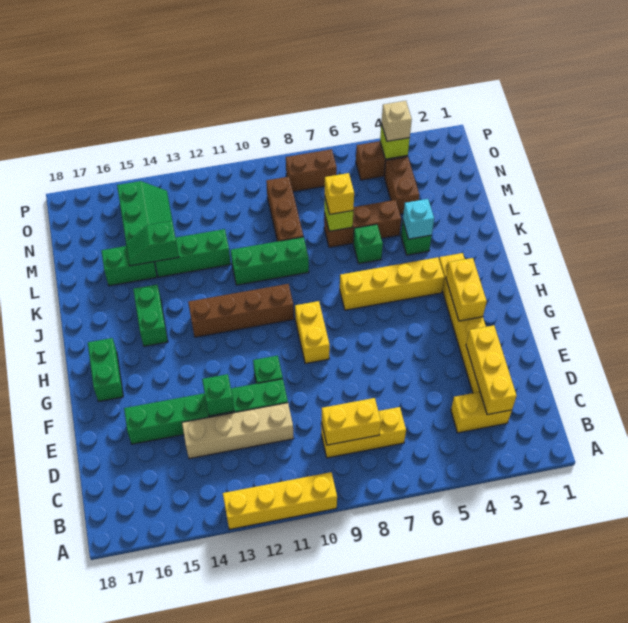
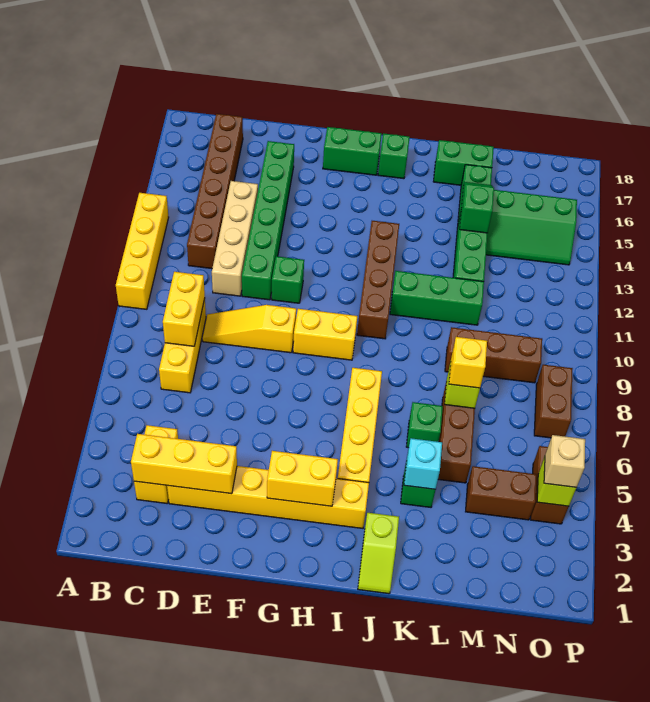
none -> brown brick C12:C17 level 1
none -> yellow slope D9:F9 level 1 top F
green brick E13 level 2 -> green brick I17 level 1
green brick I15:J15 level 1 -> green brick K17:L17 level 1
none -> lime slope J1:J2 level 1 top 2
green brick K9:K11 level 1 -> green brick J11:L11 level 1

